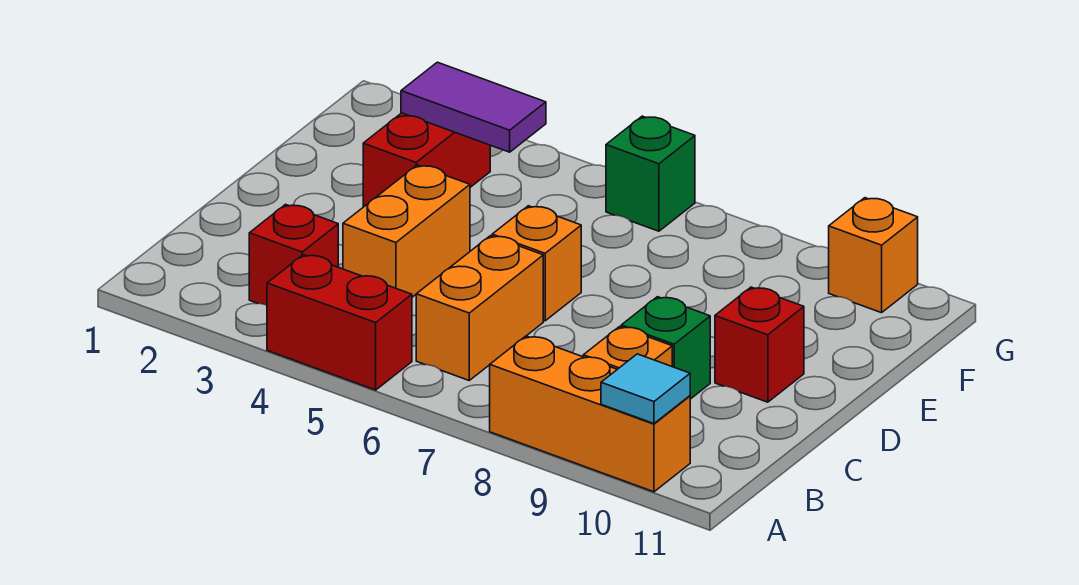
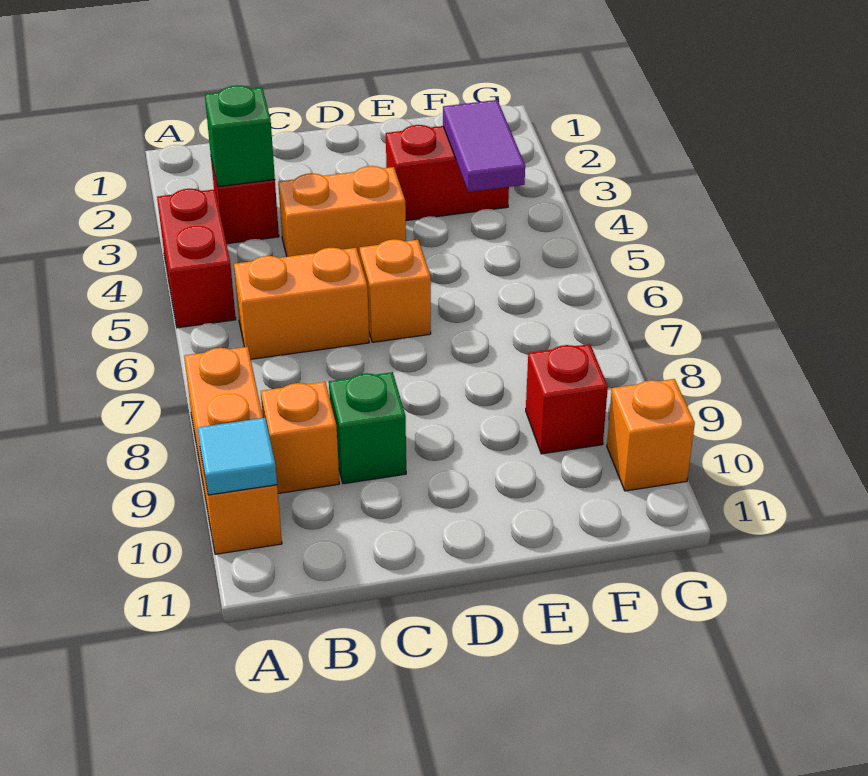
red brick D10 level 1 -> red brick F9 level 1
green brick G6 level 1 -> green brick B3 level 2

